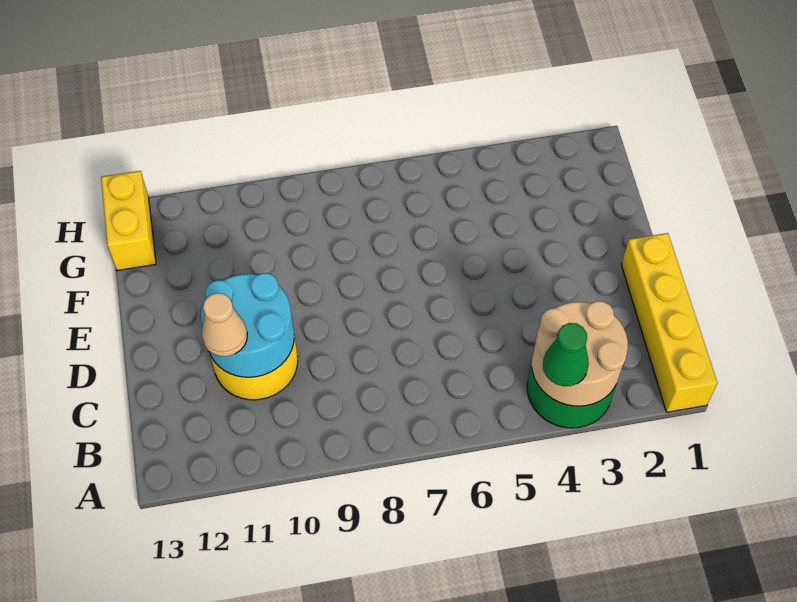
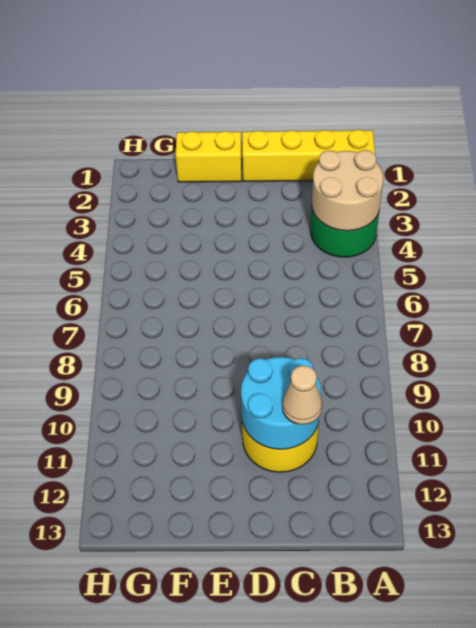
green cone A4 level 3 -> none
yellow brick G13:H13 level 1 -> yellow brick E1:F1 level 1

